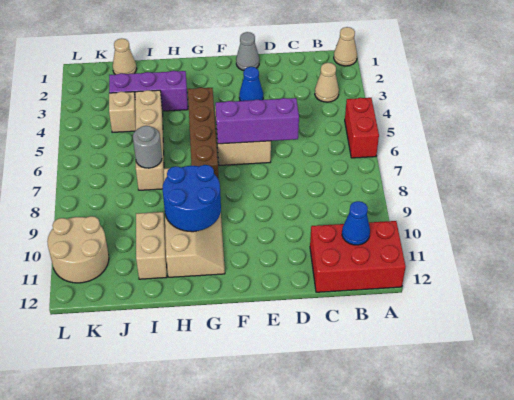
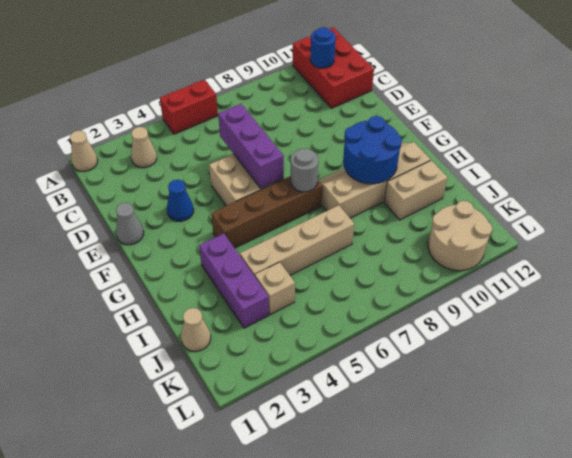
blue cone B11 level 2 -> blue round brick B11 level 2
grey round brick I7 level 2 -> grey round brick G7 level 2

